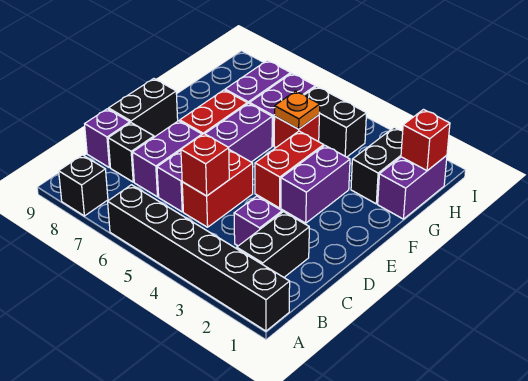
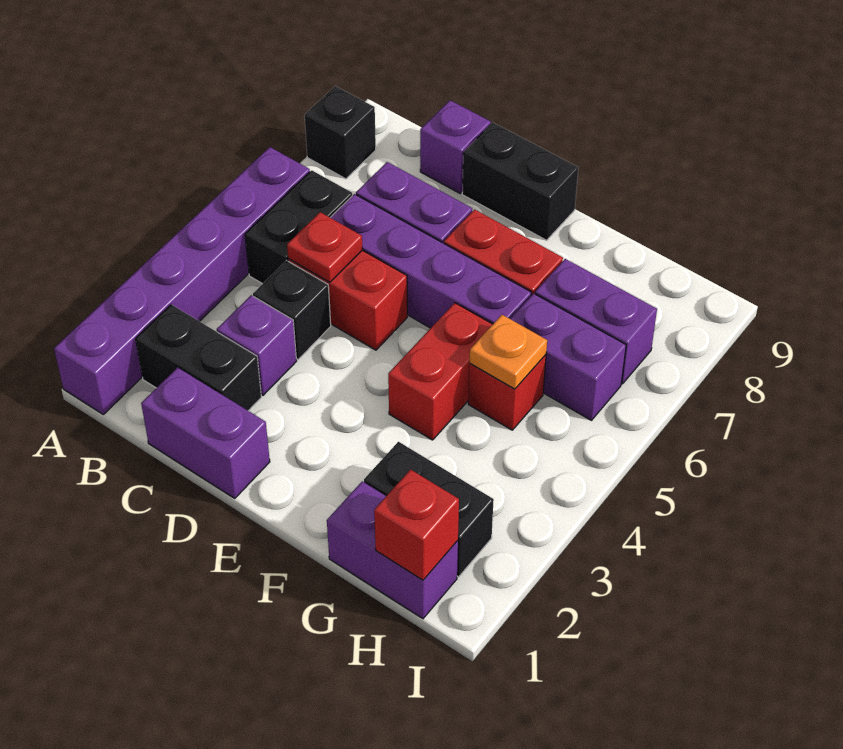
black brick A1:A6 level 1 -> purple brick A1:A6 level 1
red brick C5 level 2 -> red plate C5 level 2
black brick C8 level 1 -> black brick C4 level 1
purple brick E3:F3 level 1 -> purple brick C1:D1 level 1
red brick E4:F4 level 1 -> red brick F4:F5 level 1
black brick H4:H5 level 1 -> black brick B5:B6 level 1

